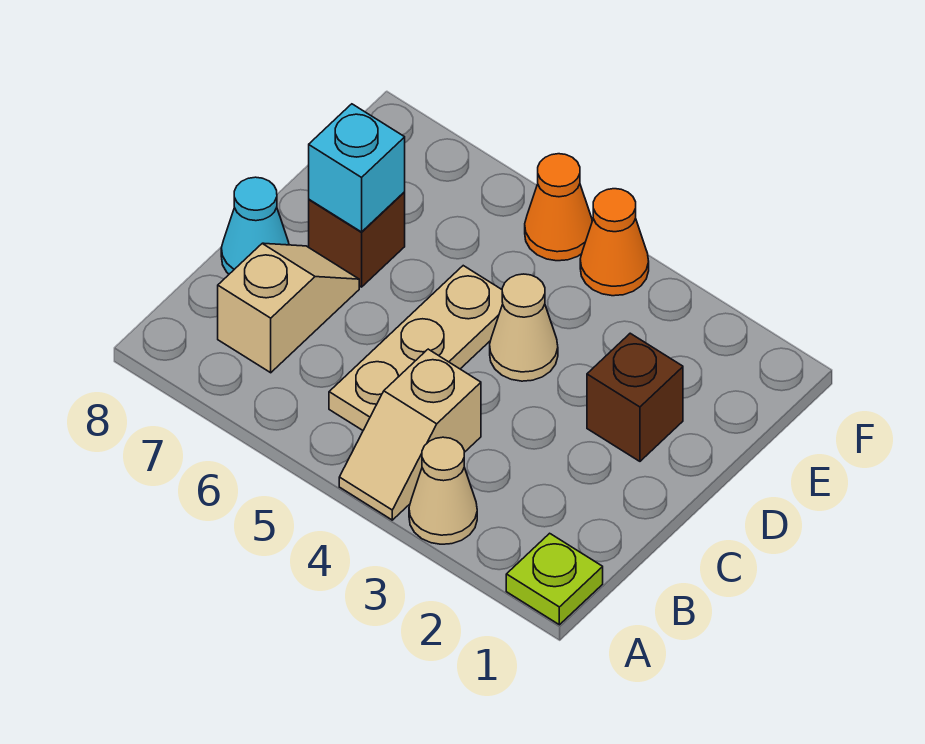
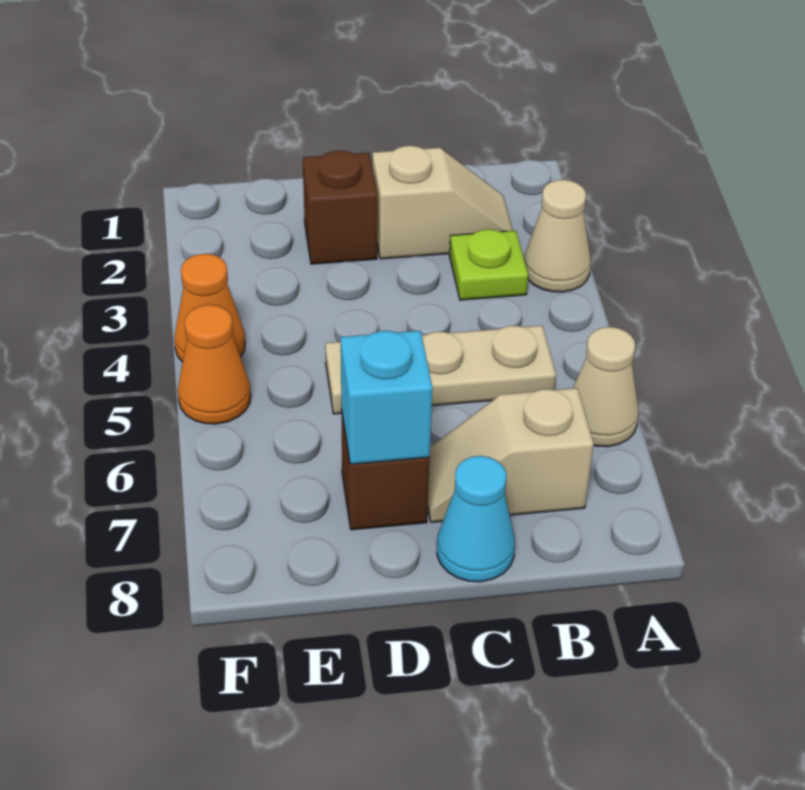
lime plate A1 level 1 -> lime plate B3 level 1
tan slope A4:B4 level 1 top B -> tan slope B2:C2 level 1 top C
tan cone D4 level 1 -> tan cone A6 level 1

